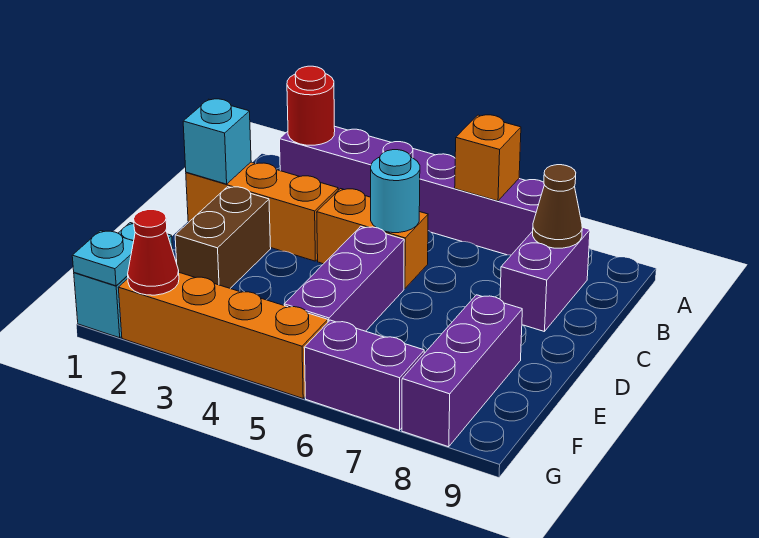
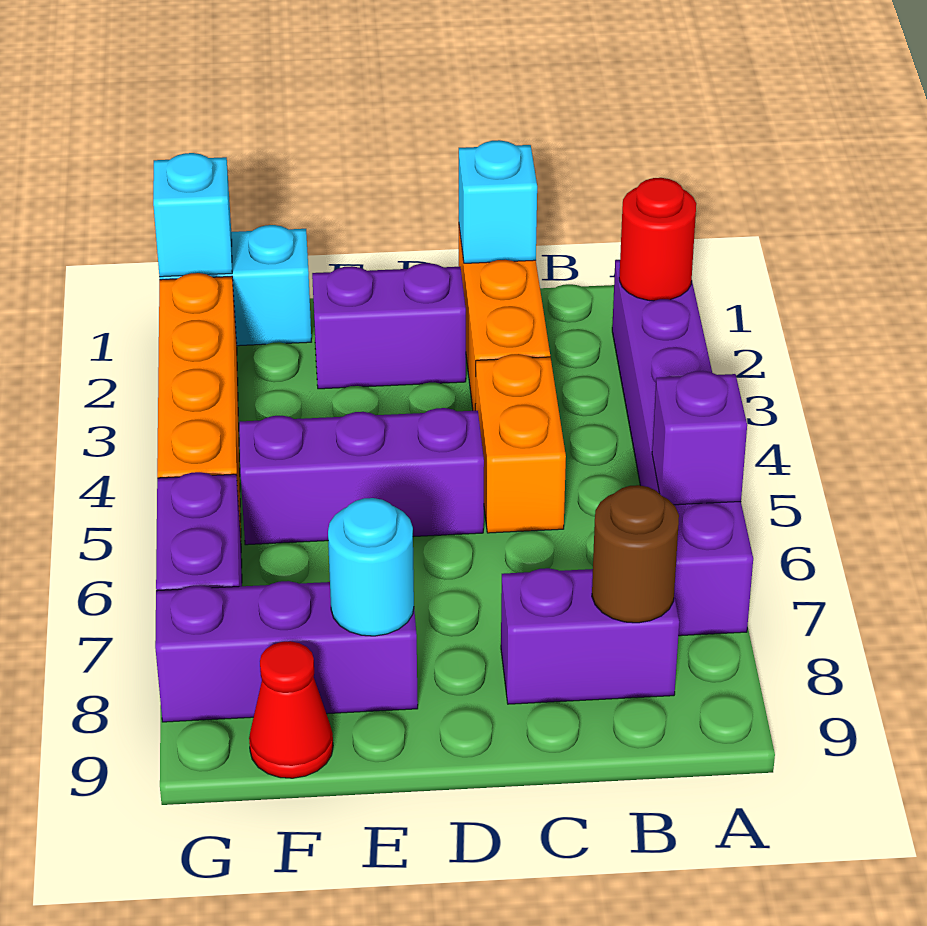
orange brick A6 level 2 -> purple brick A6 level 2
brown cone B8 level 2 -> brown round brick B8 level 2
cyan round brick C5 level 2 -> cyan round brick E8 level 2
brown brick D2:E2 level 1 -> purple brick D2:E2 level 1
cyan plate G1 level 2 -> cyan brick G1 level 2
red cone G2 level 2 -> red cone F9 level 1

